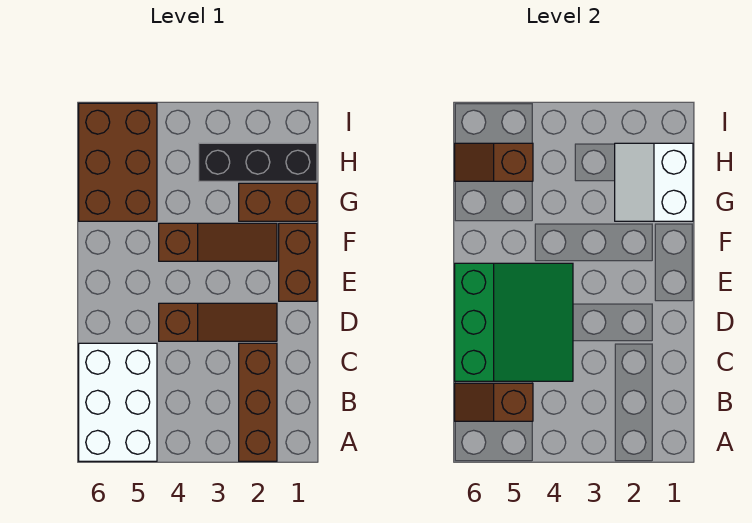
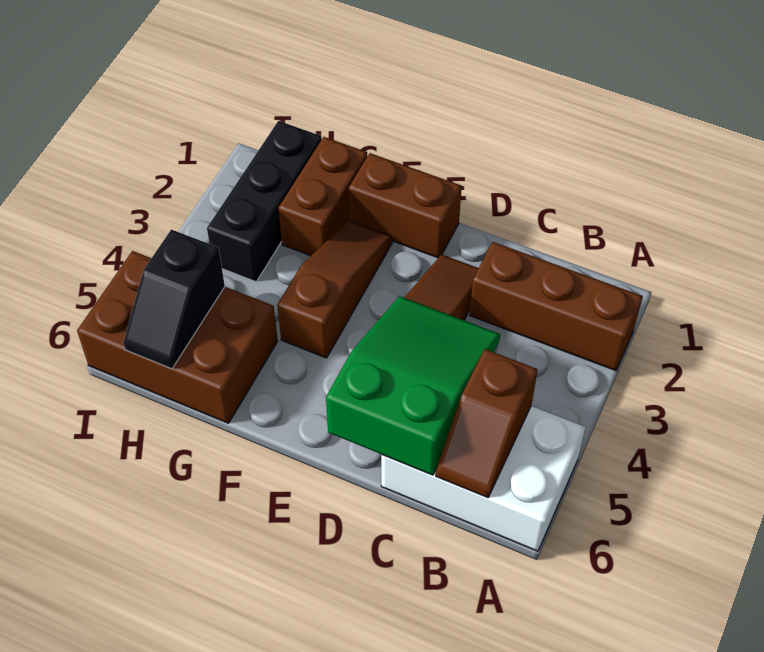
green slope C4:E6 level 2 top 6 -> green slope C4:D6 level 2 top 6
white slope G1:H2 level 2 top 1 -> none
brown slope H5:H6 level 2 top 5 -> black slope H5:H6 level 2 top 5

